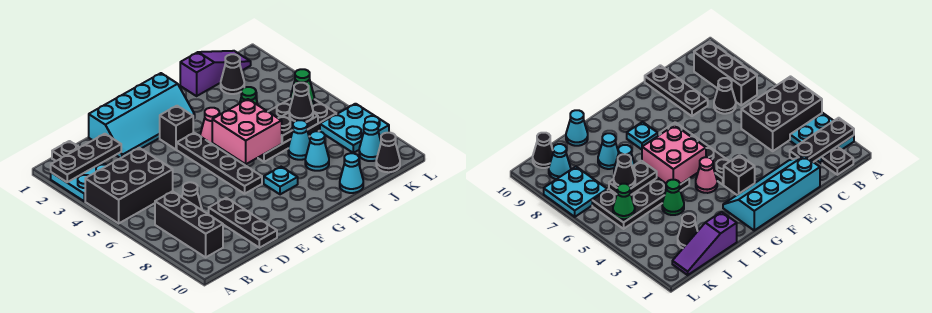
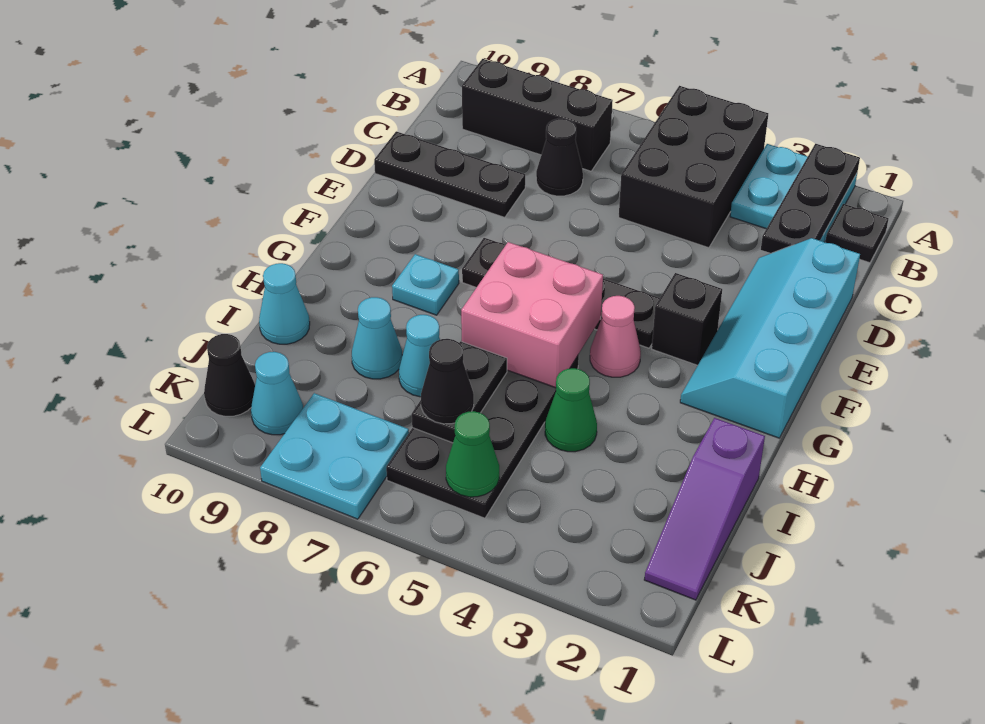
black cone J2 level 1 -> none

